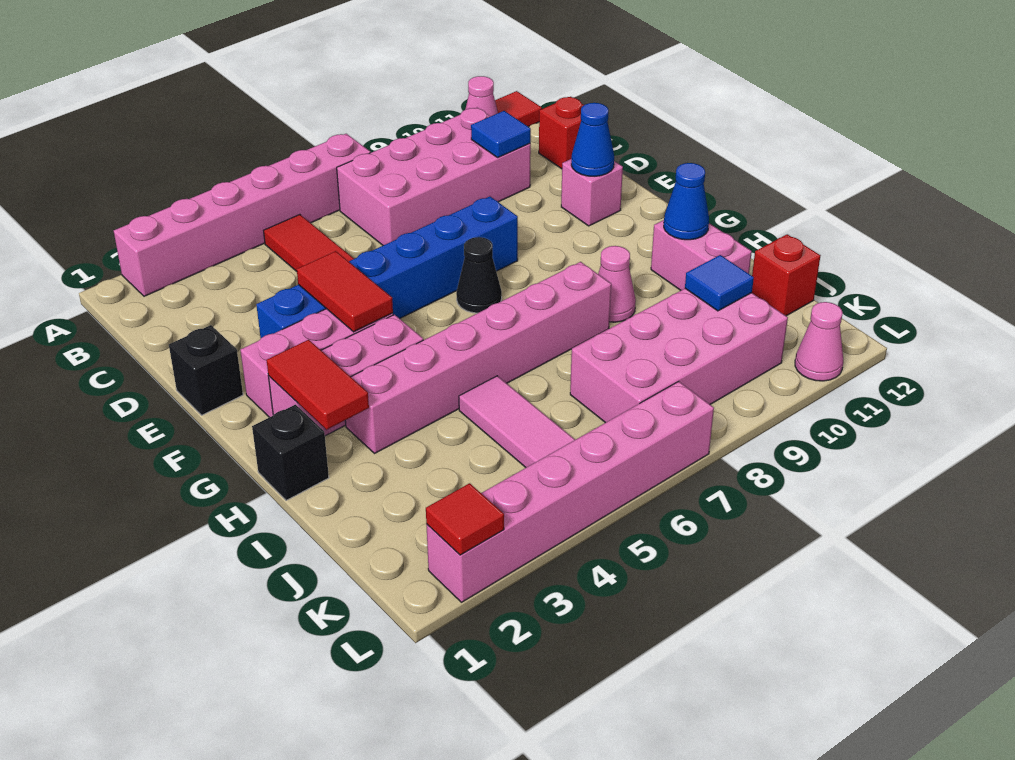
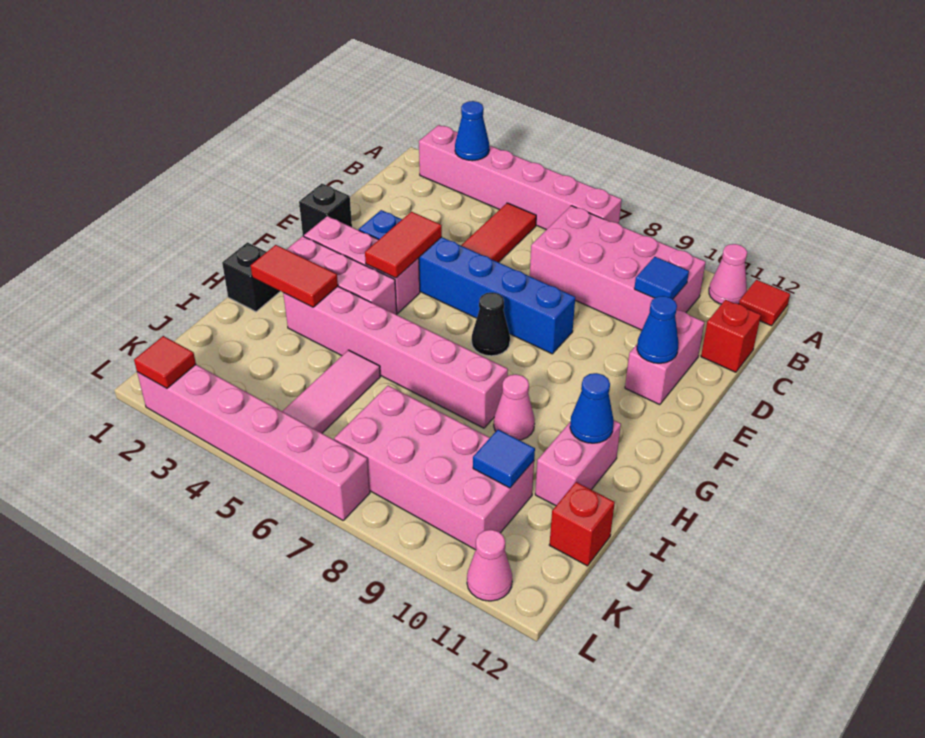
none -> blue cone A3 level 2
pink brick E11 level 1 -> pink brick D11:E11 level 1
red tile G2:H2 level 2 -> red tile H2:H3 level 2

